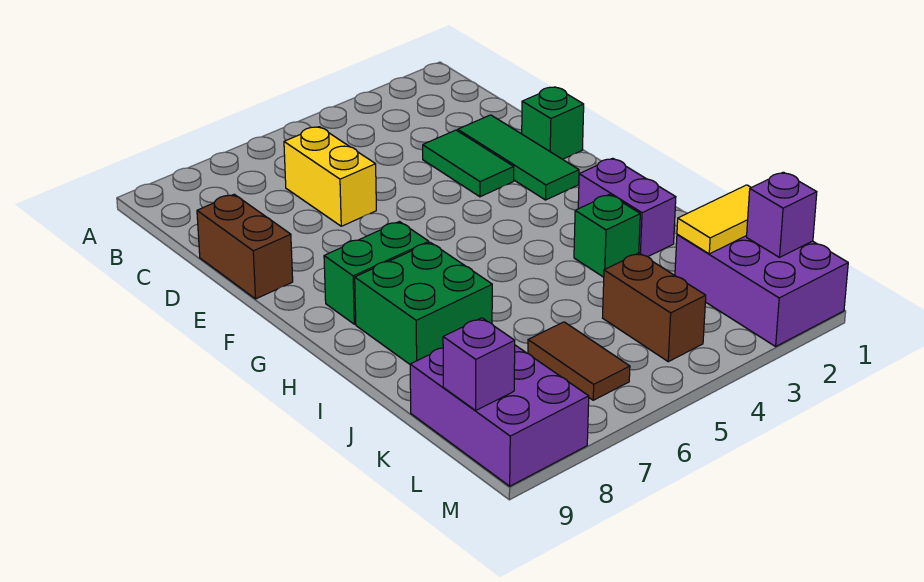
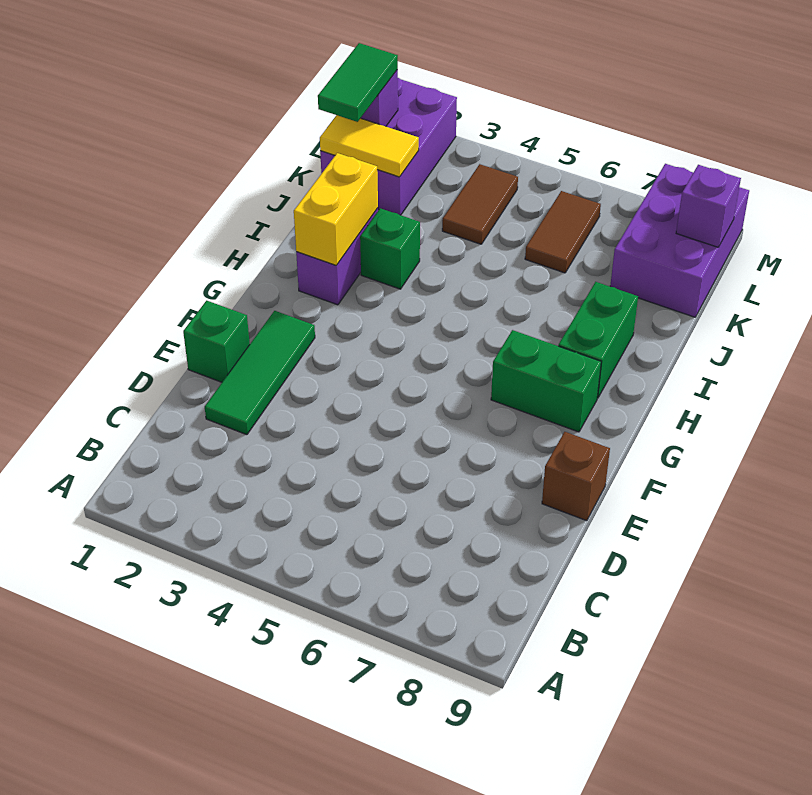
yellow brick C6:D6 level 1 -> yellow brick H2:I2 level 2
green tile D3:E3 level 1 -> green tile K1:L1 level 3
brown brick D9:E9 level 1 -> brown brick E9 level 1
green brick H7:I8 level 1 -> green brick H8:I8 level 1
brown brick K4:L4 level 1 -> brown tile K4:L4 level 1

